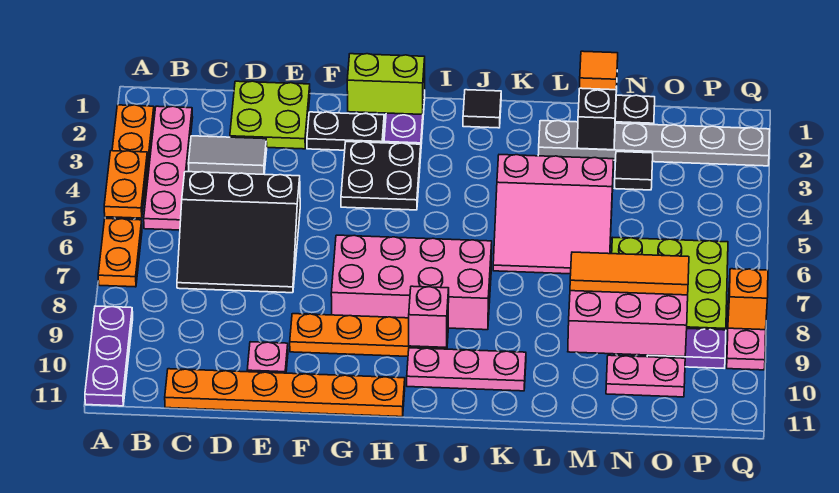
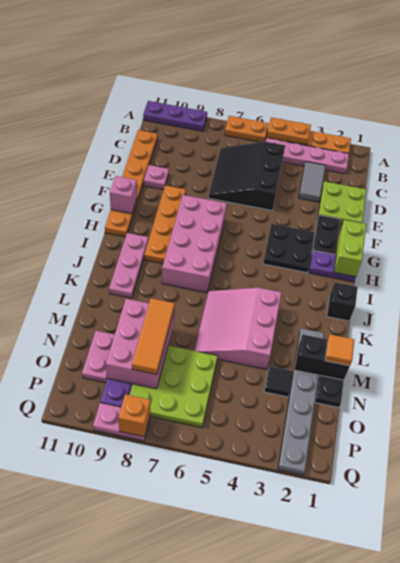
pink brick I9 level 2 -> pink brick G11 level 2
black tile J1 level 1 -> black brick J1 level 1

